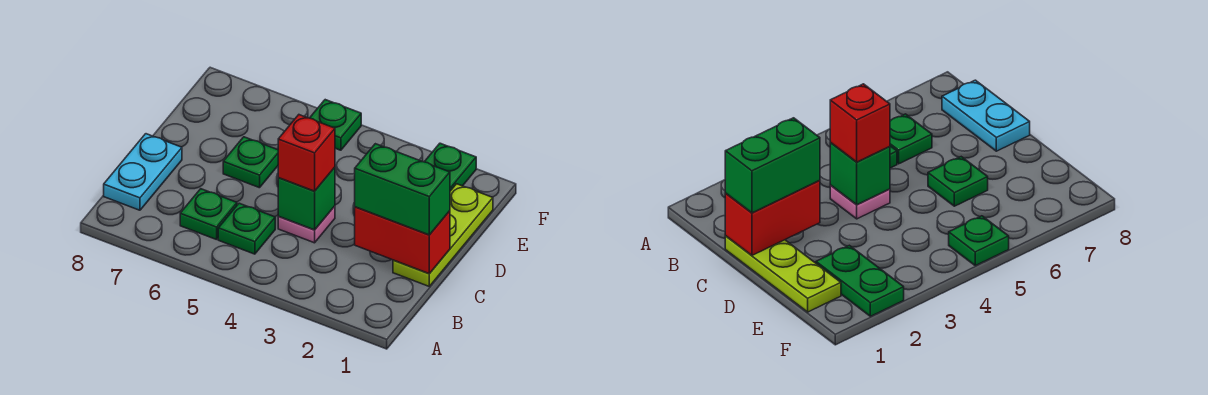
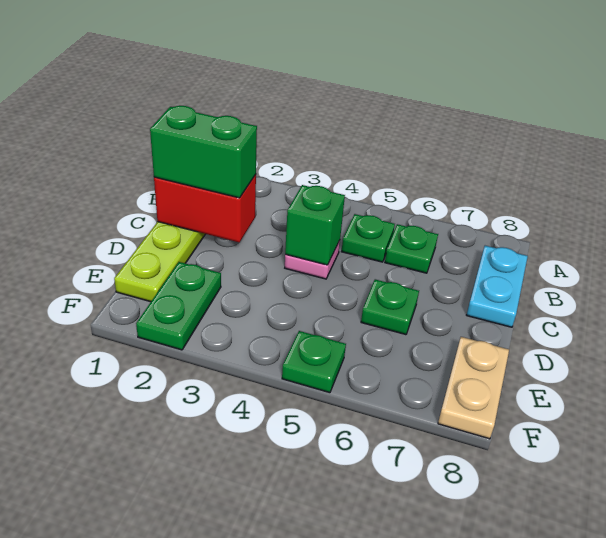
red brick C4 level 3 -> none
none -> tan plate E8:F8 level 1

